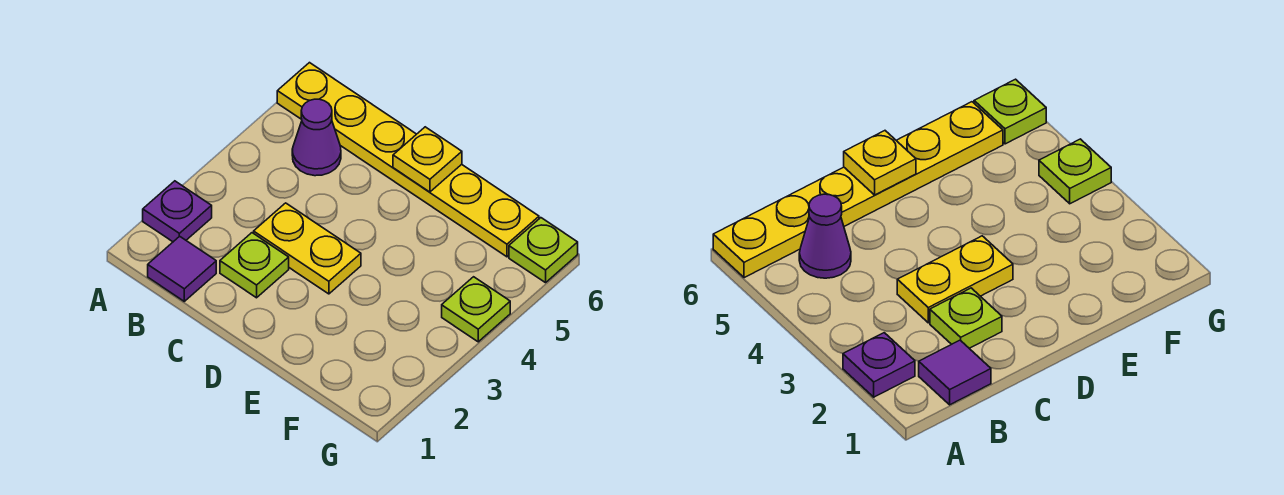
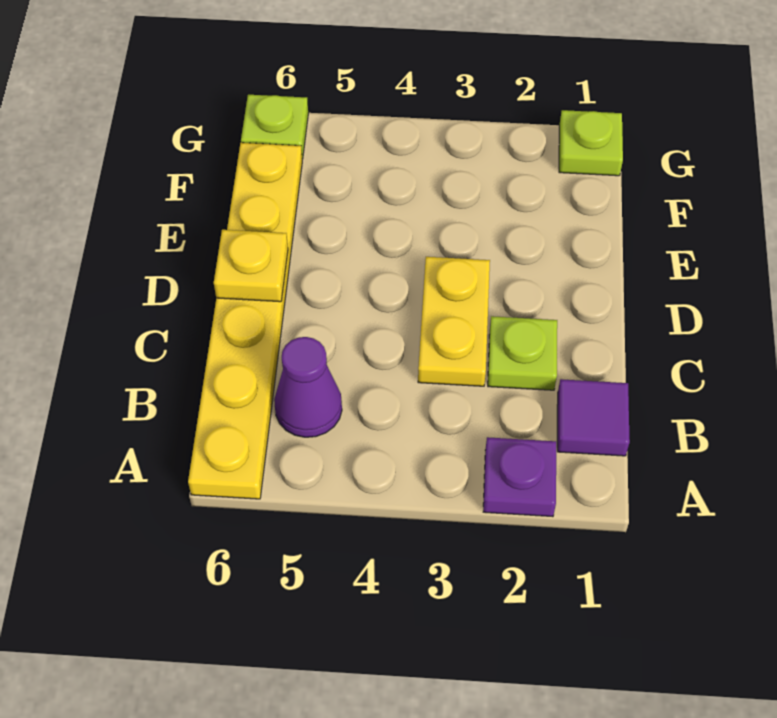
lime plate G4 level 1 -> lime plate G1 level 1

